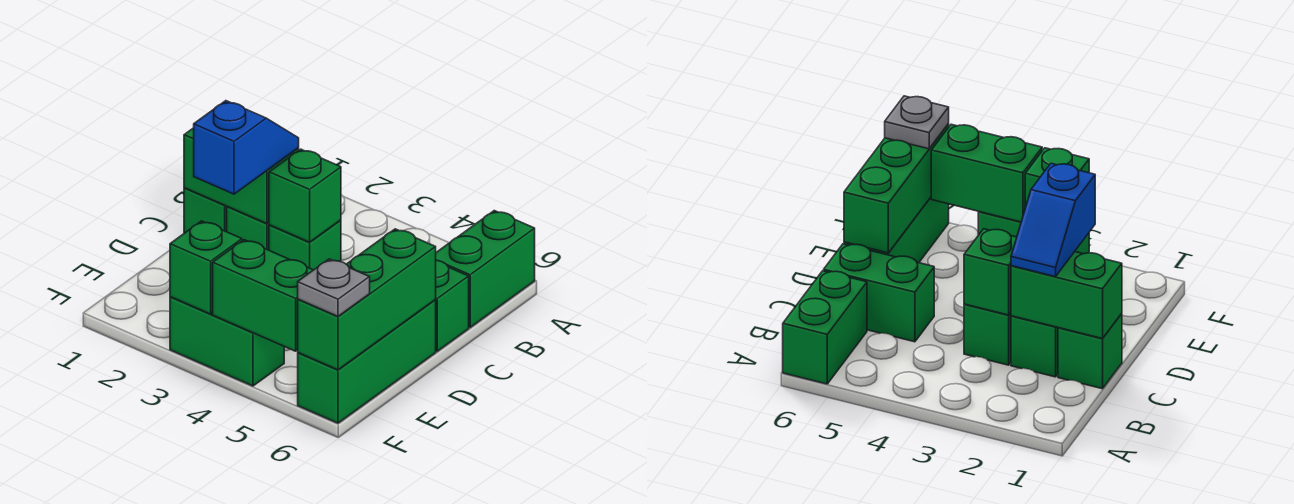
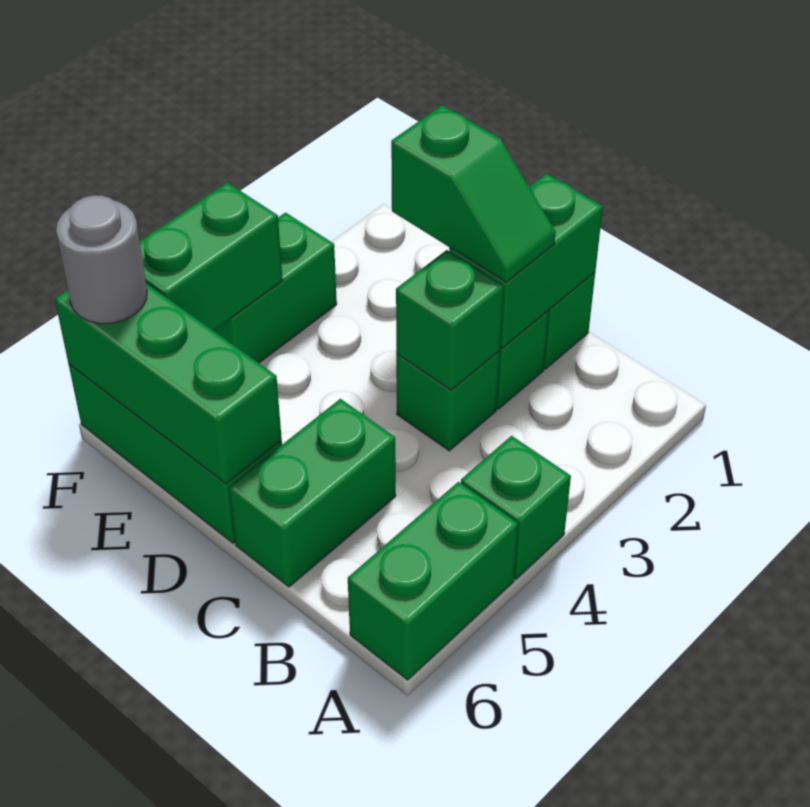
green brick A6:B6 level 1 -> green brick A5:A6 level 1
blue slope C2:D2 level 3 top D -> green slope C2:D2 level 3 top D
green brick F3 level 2 -> green brick A4 level 1
grey plate F6 level 3 -> grey round brick F6 level 3

